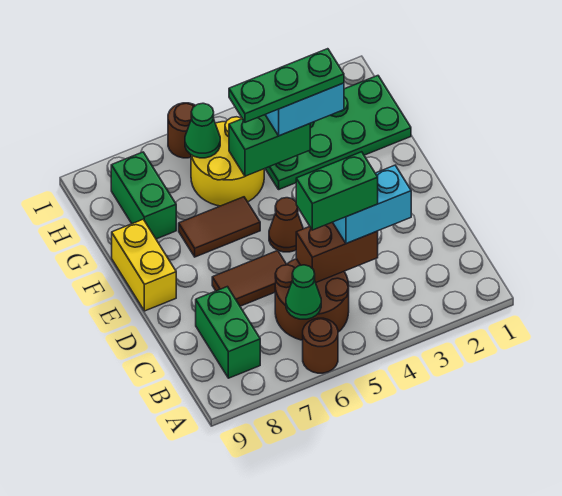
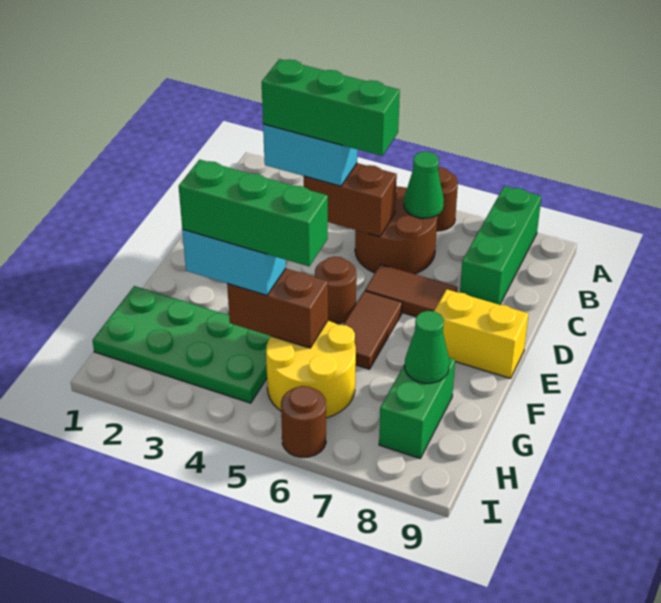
green brick B8:C8 level 1 -> green brick A8:C8 level 1
green brick C4:C5 level 4 -> green brick C3:C5 level 4
brown cone E5 level 1 -> brown round brick E5 level 1
yellow brick E9:F9 level 1 -> yellow brick E8:E9 level 1
brown tile F6:F7 level 1 -> brown tile E6:F6 level 1
green plate G3:G5 level 4 -> green brick G3:G5 level 4
green brick G4:G5 level 2 -> brown brick G4:G5 level 2
green cone H6 level 2 -> green cone G8 level 2

